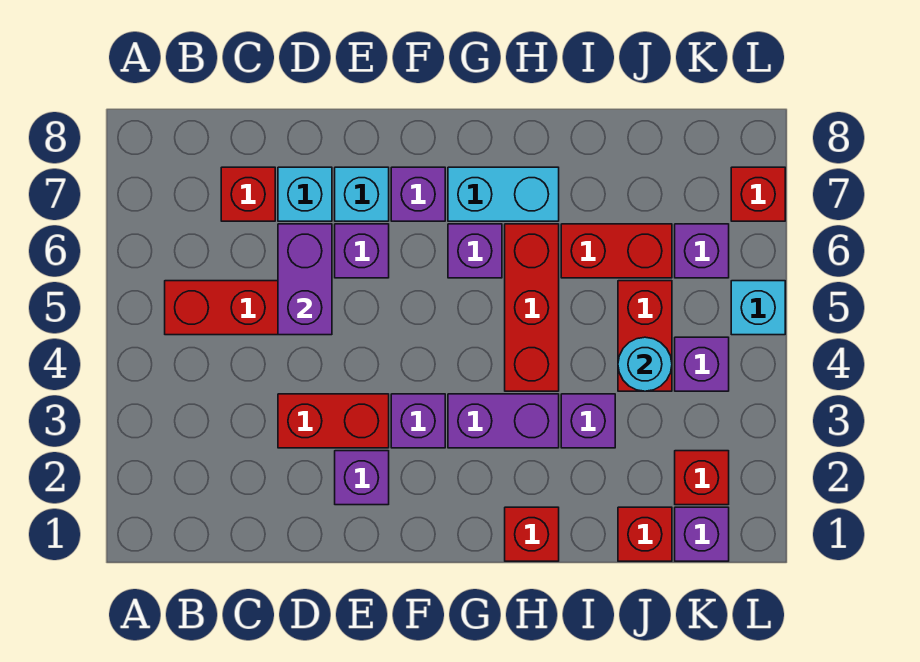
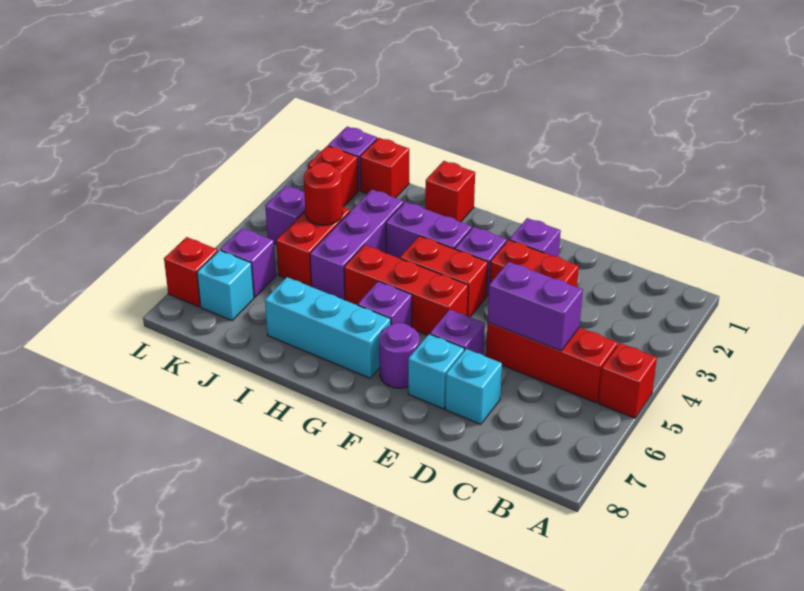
red brick C7 level 1 -> red brick A5 level 1
purple brick D5:D6 level 2 -> purple brick C5:D5 level 2
purple brick F7 level 1 -> purple round brick F7 level 1
cyan brick G7:H7 level 1 -> cyan brick G7:I7 level 1
red brick H4:H6 level 1 -> red brick F5:H5 level 1
purple brick I3 level 1 -> purple brick I3:I5 level 1
red brick I6:J6 level 1 -> red brick F4:G4 level 1
cyan round brick J4 level 2 -> red round brick J4 level 2
cyan brick L5 level 1 -> cyan brick K7 level 1

